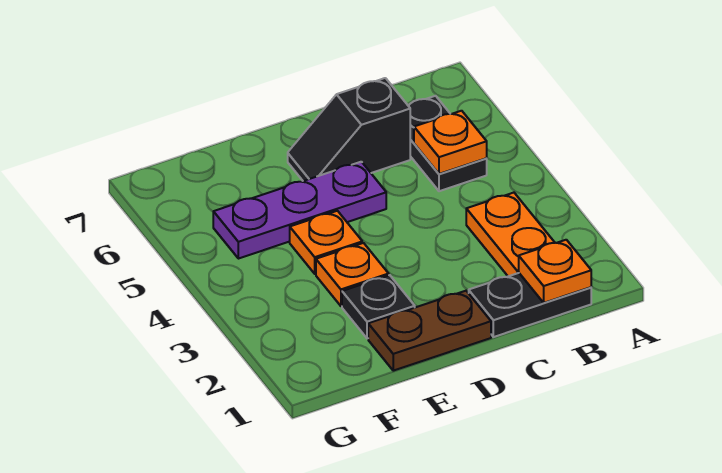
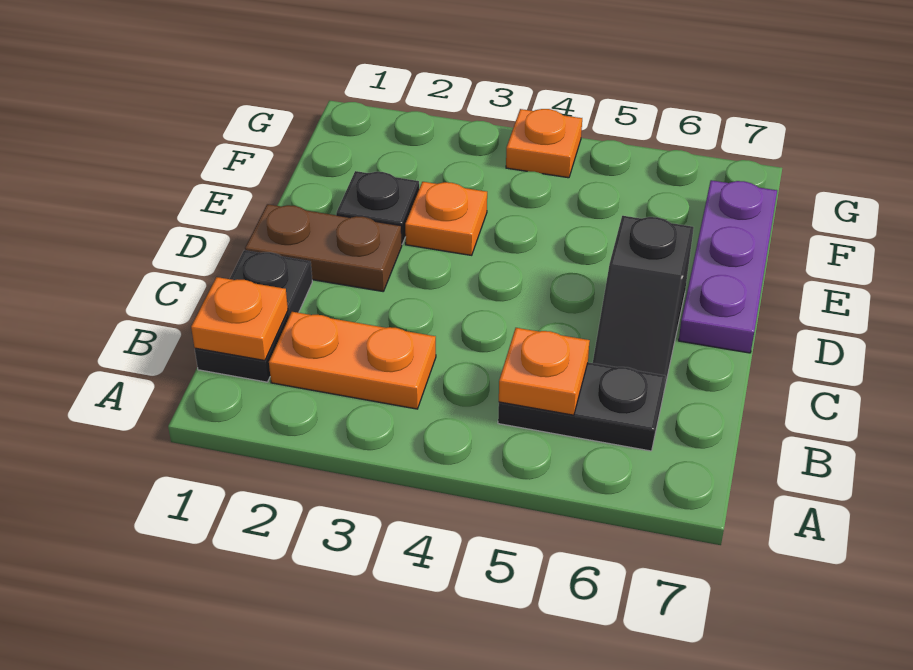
black slope C6:D6 level 1 top C -> black slope C6:D6 level 1 top D
brown plate D1:E1 level 1 -> brown plate D1:D2 level 1
purple plate D5:F5 level 1 -> purple plate D7:F7 level 1
orange plate E4 level 1 -> orange plate G4 level 1

